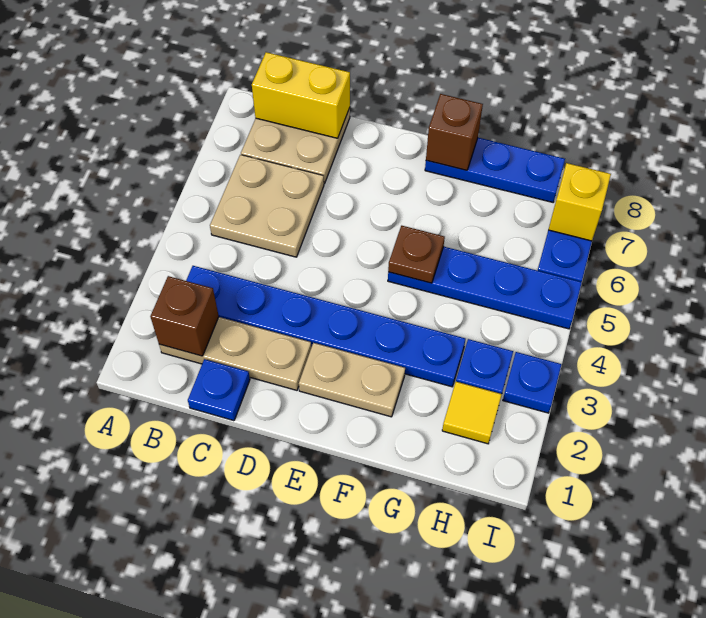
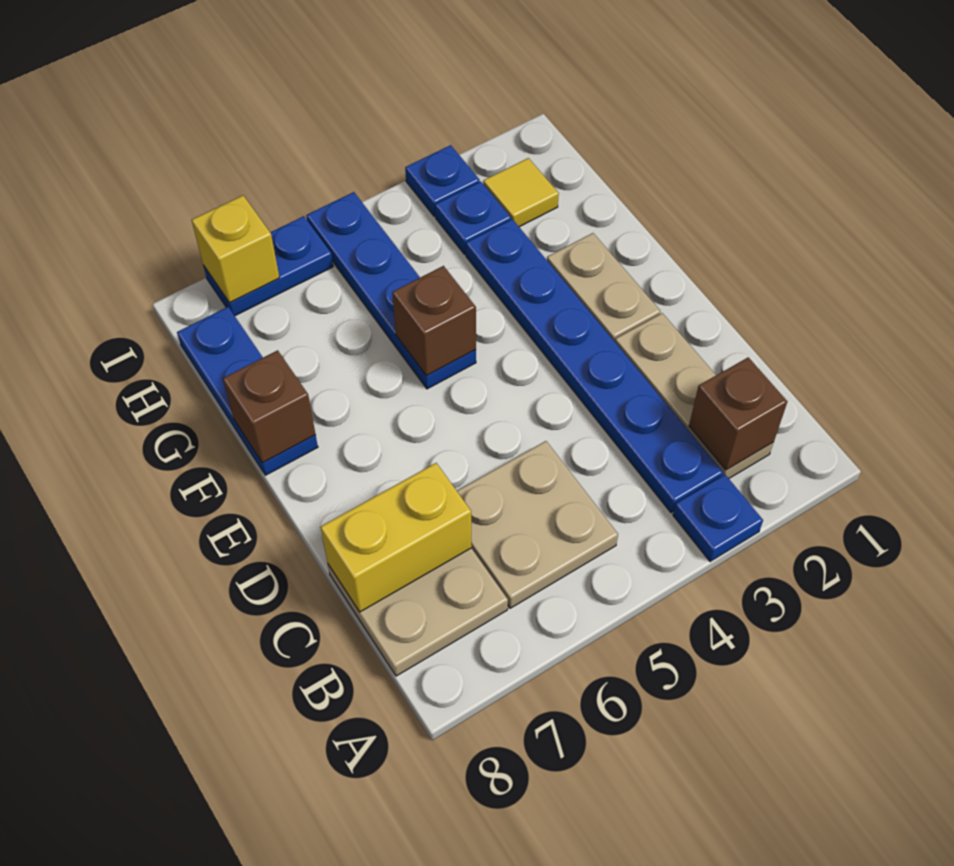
yellow brick B8:C8 level 2 -> yellow brick C7:C8 level 2
blue plate C1 level 1 -> blue plate A3 level 1
brown plate F5 level 2 -> brown brick F5 level 2

